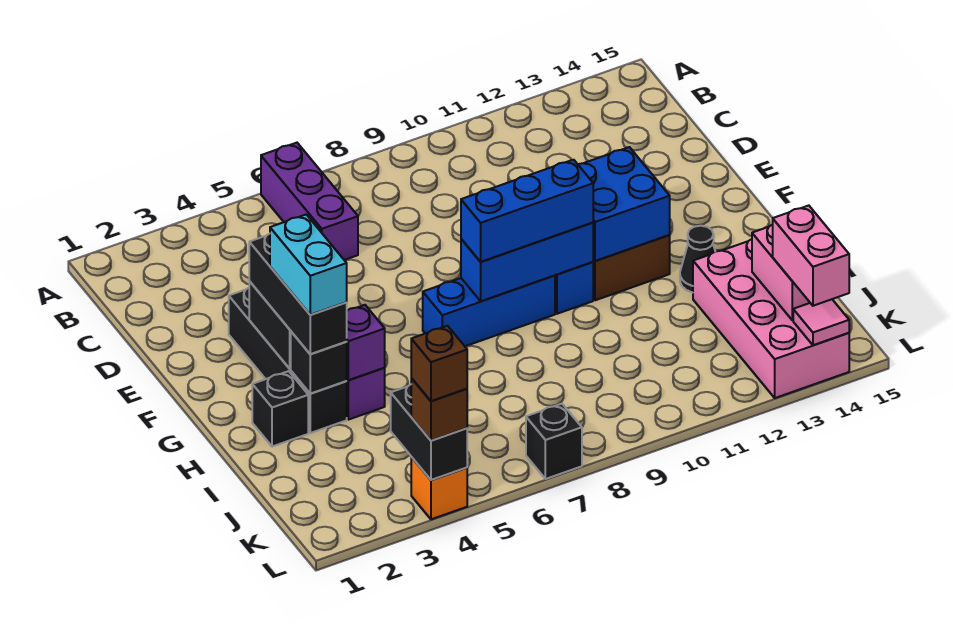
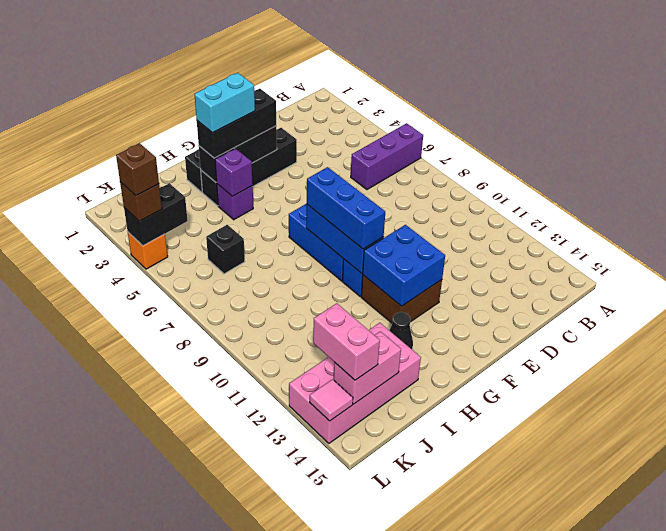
pink brick K14:L14 level 3 -> pink brick K13:K14 level 3
black brick L7 level 1 -> black brick J6 level 1

